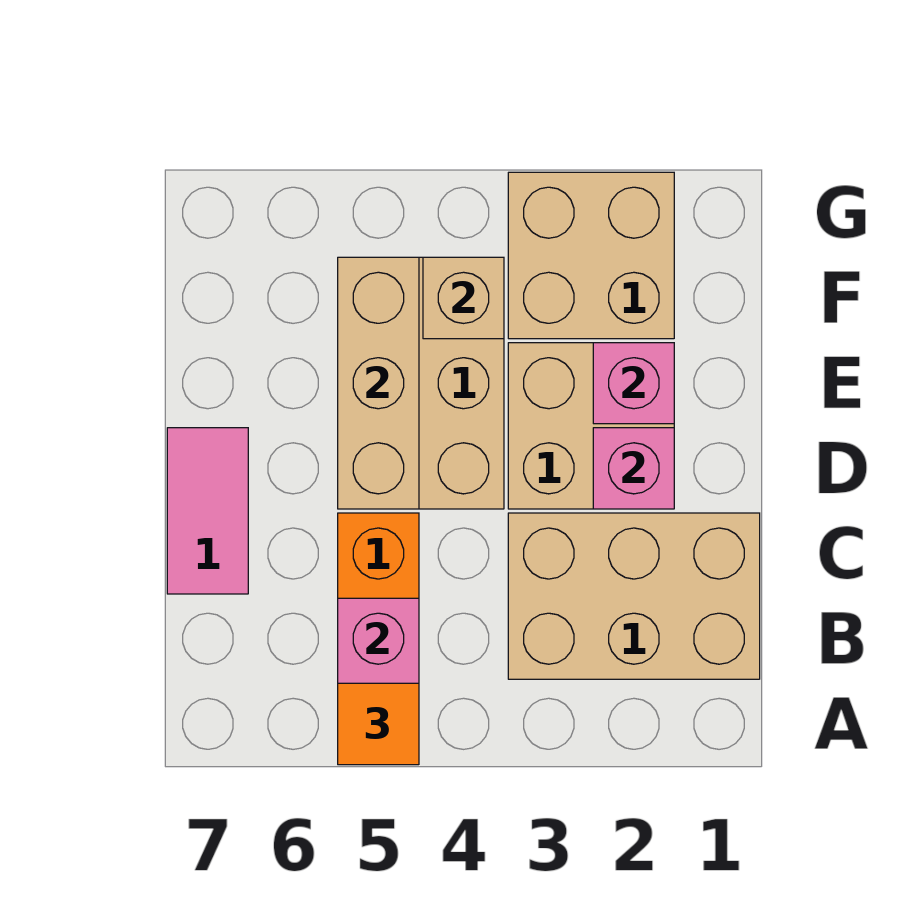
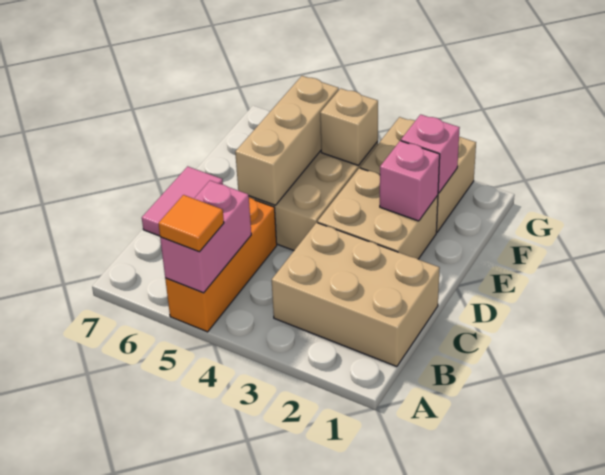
pink brick D2 level 2 -> pink brick F2 level 2

